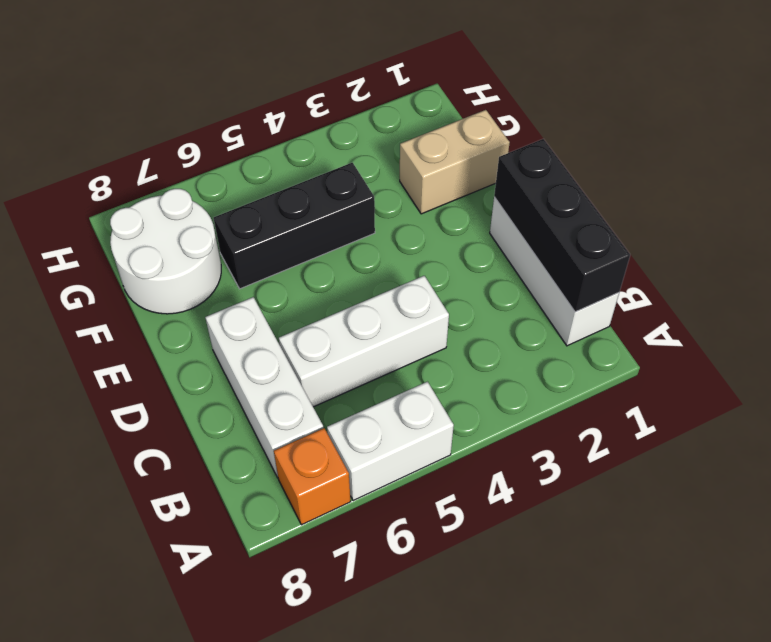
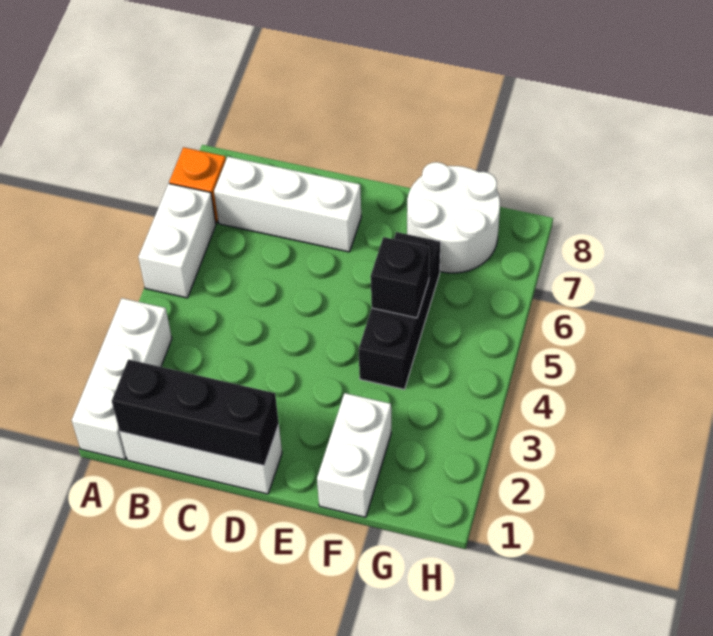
white brick C4:C6 level 1 -> white brick A1:A3 level 1
tan brick F1:F2 level 1 -> white brick F1:F2 level 1
none -> black brick F5 level 2

